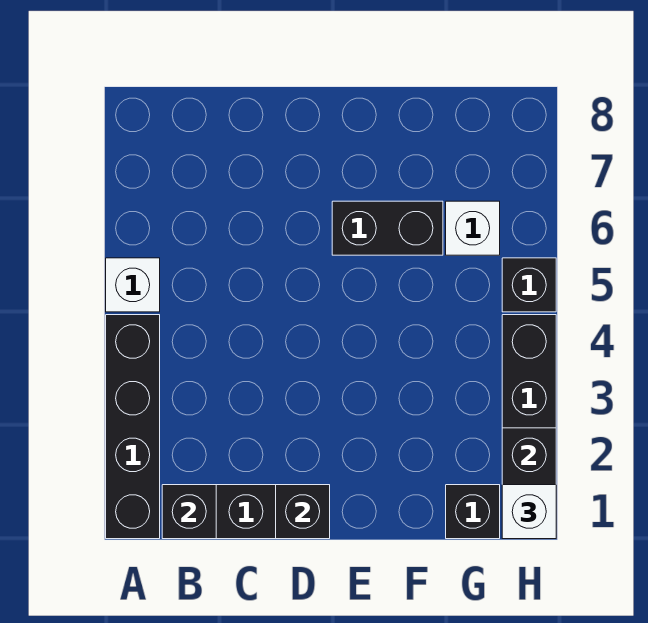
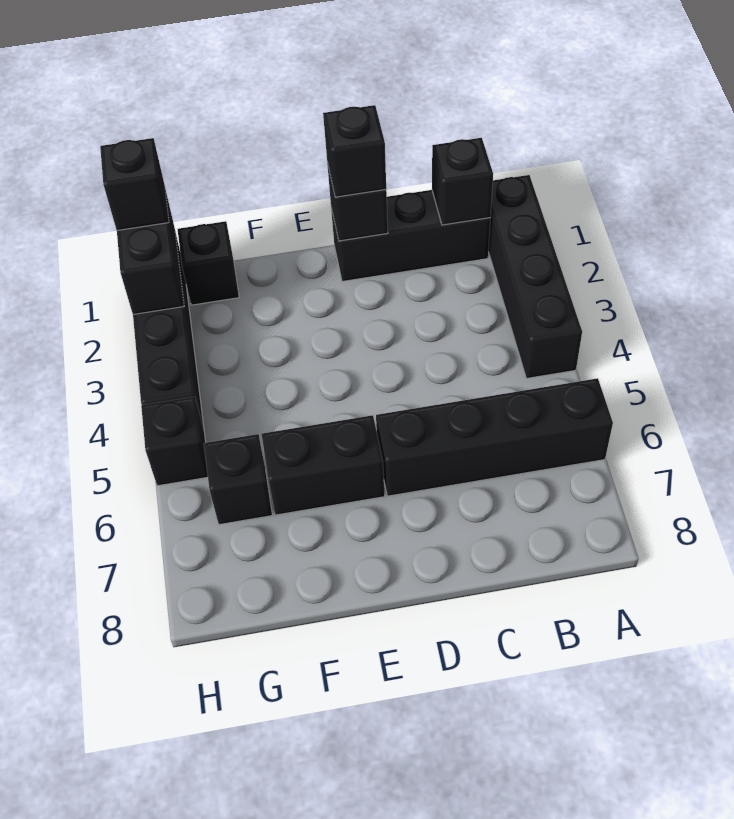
white brick A5 level 1 -> none
none -> black brick A6:D6 level 1
none -> black brick D1 level 3
white brick G6 level 1 -> black brick G6 level 1
white brick H1 level 3 -> black brick H1 level 3

